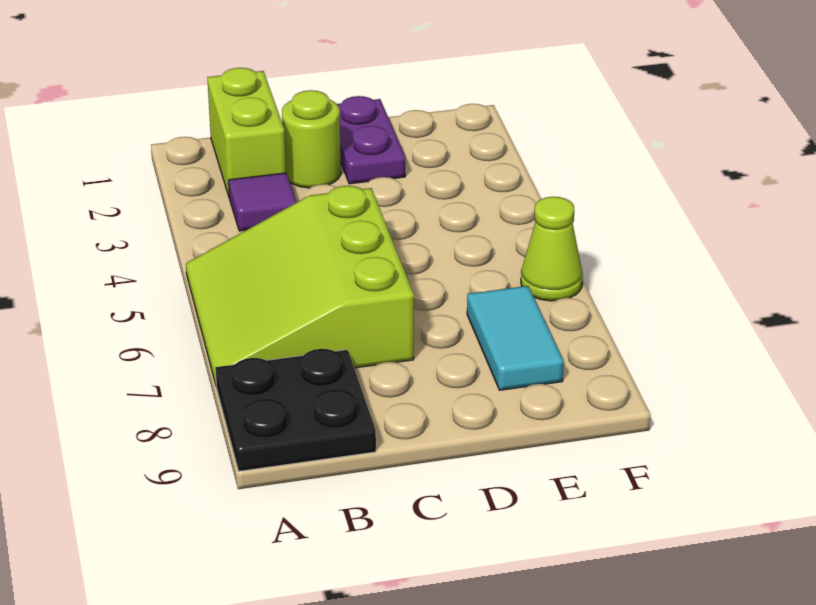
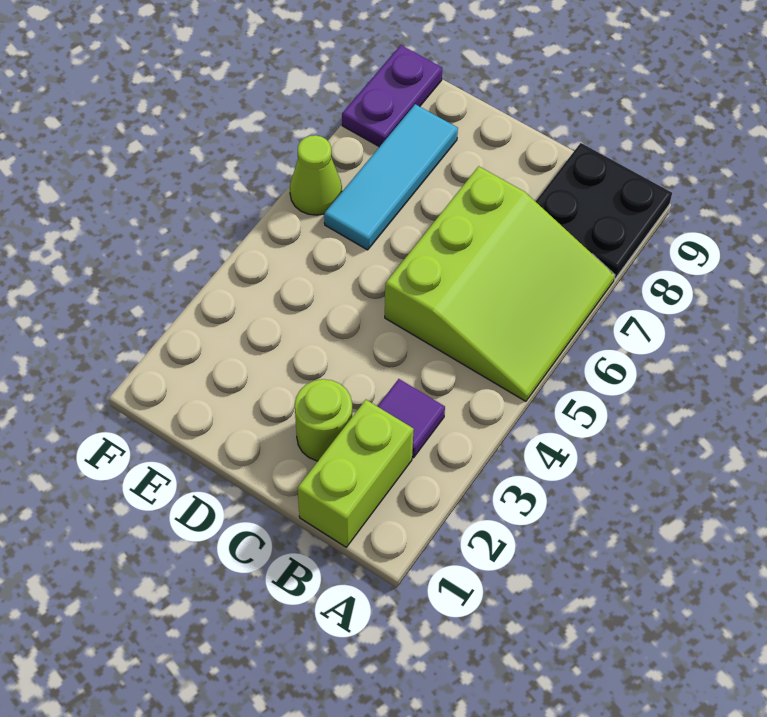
purple plate D1:D2 level 1 -> purple plate F8:F9 level 1
cyan tile E7:E8 level 1 -> cyan tile E6:E8 level 1

